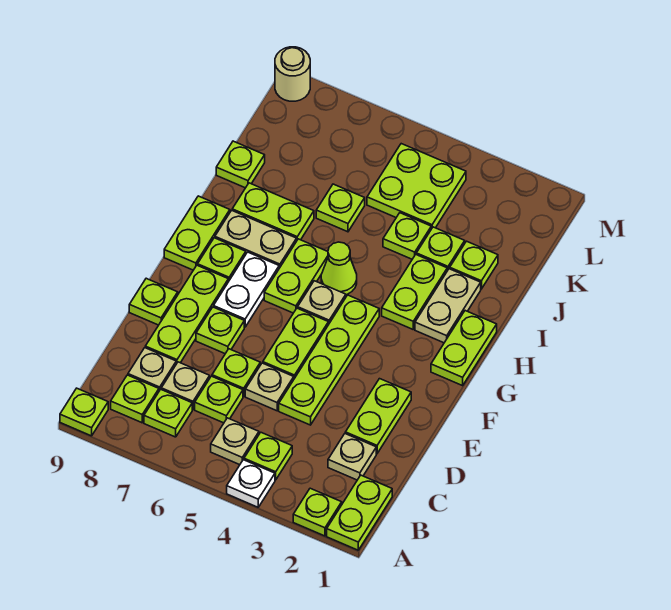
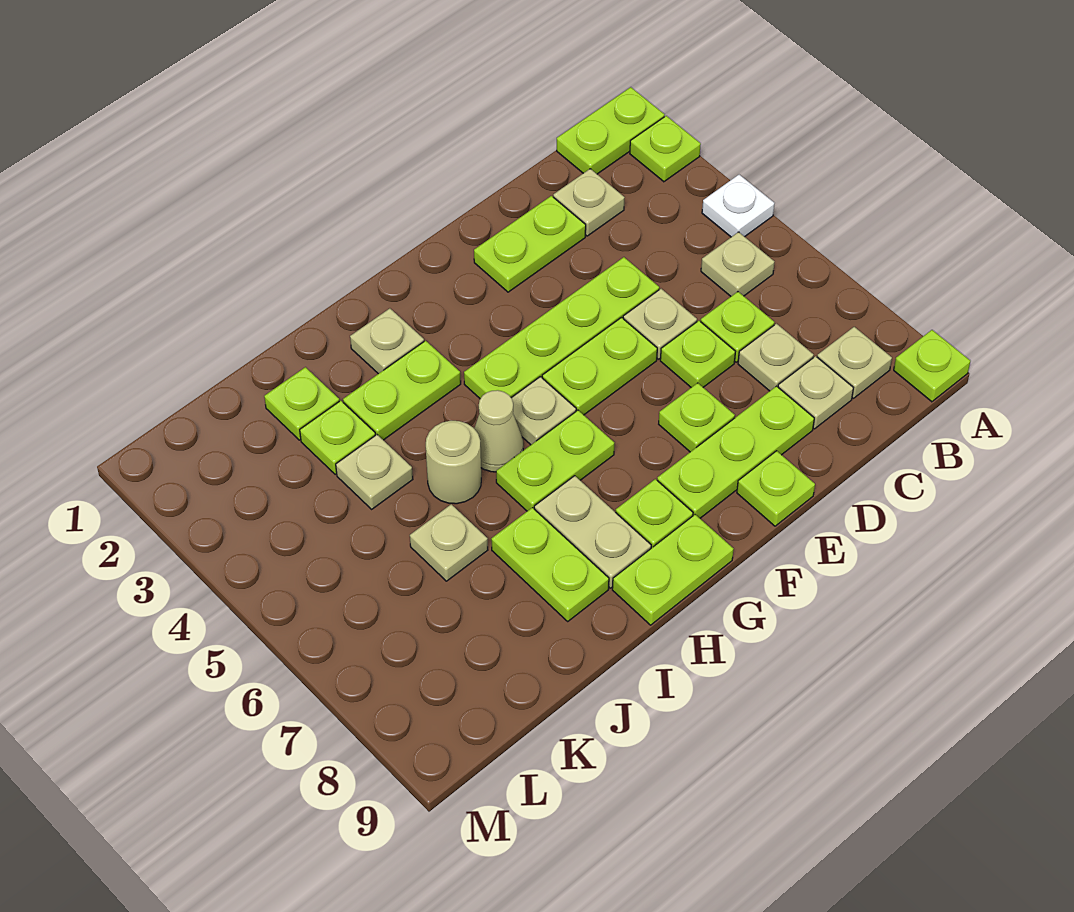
lime plate B4 level 1 -> none
lime plate B7 level 1 -> none
lime plate B8 level 1 -> tan plate B8 level 1
white plate F7:G7 level 1 -> none
lime plate G1:H1 level 1 -> none
tan plate H2:I2 level 1 -> tan plate H2 level 1
lime cone H5 level 1 -> tan cone H5 level 1
lime plate J4 level 1 -> tan plate J4 level 1
lime plate J6 level 1 -> tan plate J6 level 1
lime plate J9 level 1 -> none
lime plate K4:L5 level 1 -> none
tan round brick M9 level 1 -> tan round brick I5 level 1

